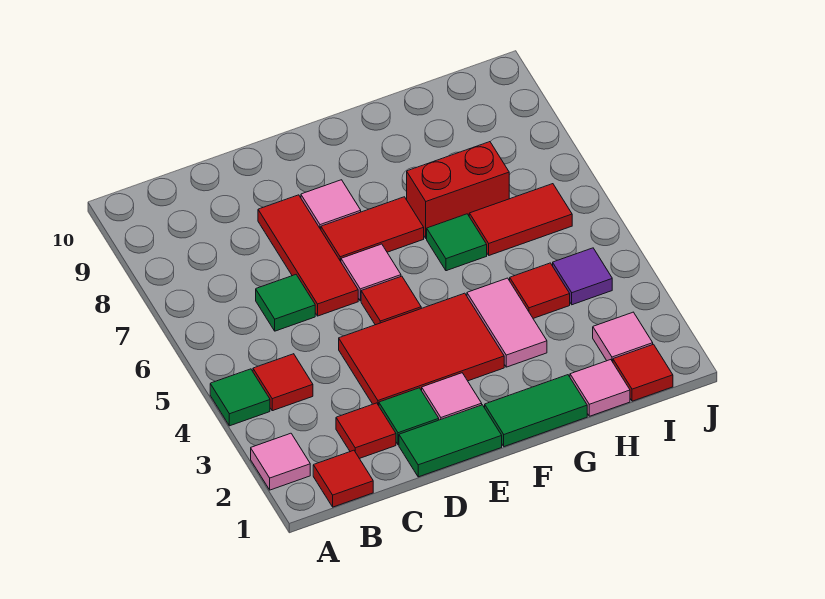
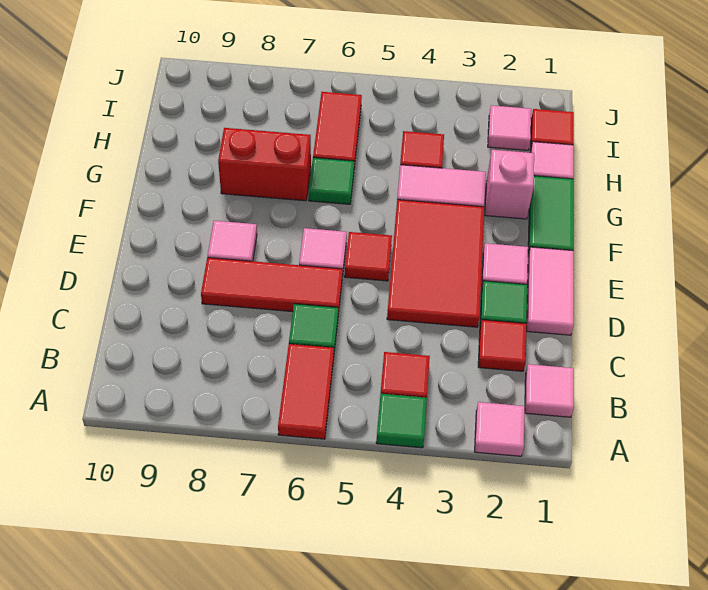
red tile B1 level 1 -> pink tile B1 level 1
green tile D1:E1 level 1 -> pink tile D1:E1 level 1
red tile E7:F7 level 1 -> red tile A6:B6 level 1
none -> pink brick G2 level 1
red brick G7:H7 level 1 -> red brick G7:G8 level 1
purple tile I4 level 1 -> none

